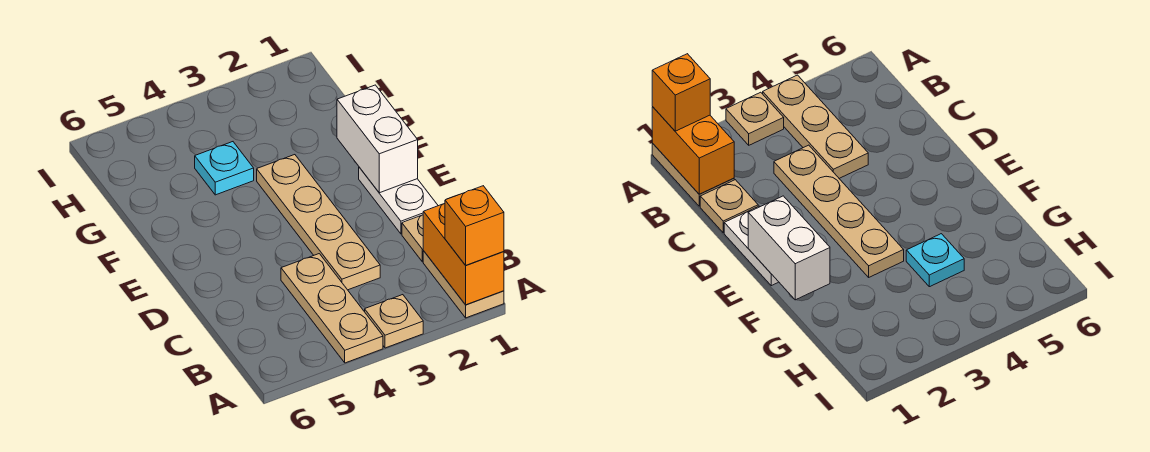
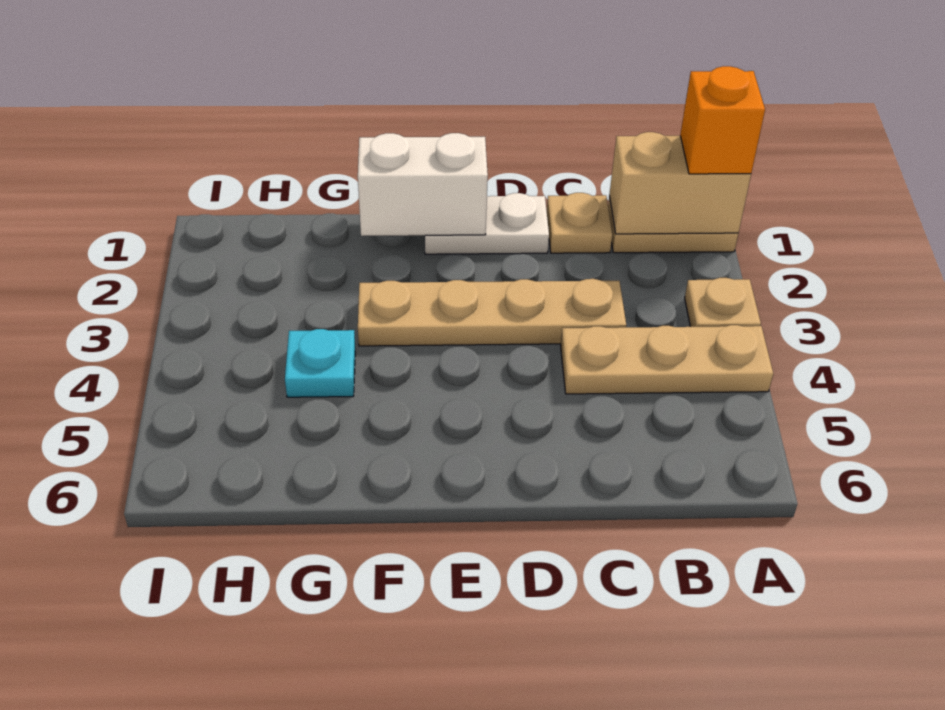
orange brick A1:B1 level 2 -> tan brick A1:B1 level 2

